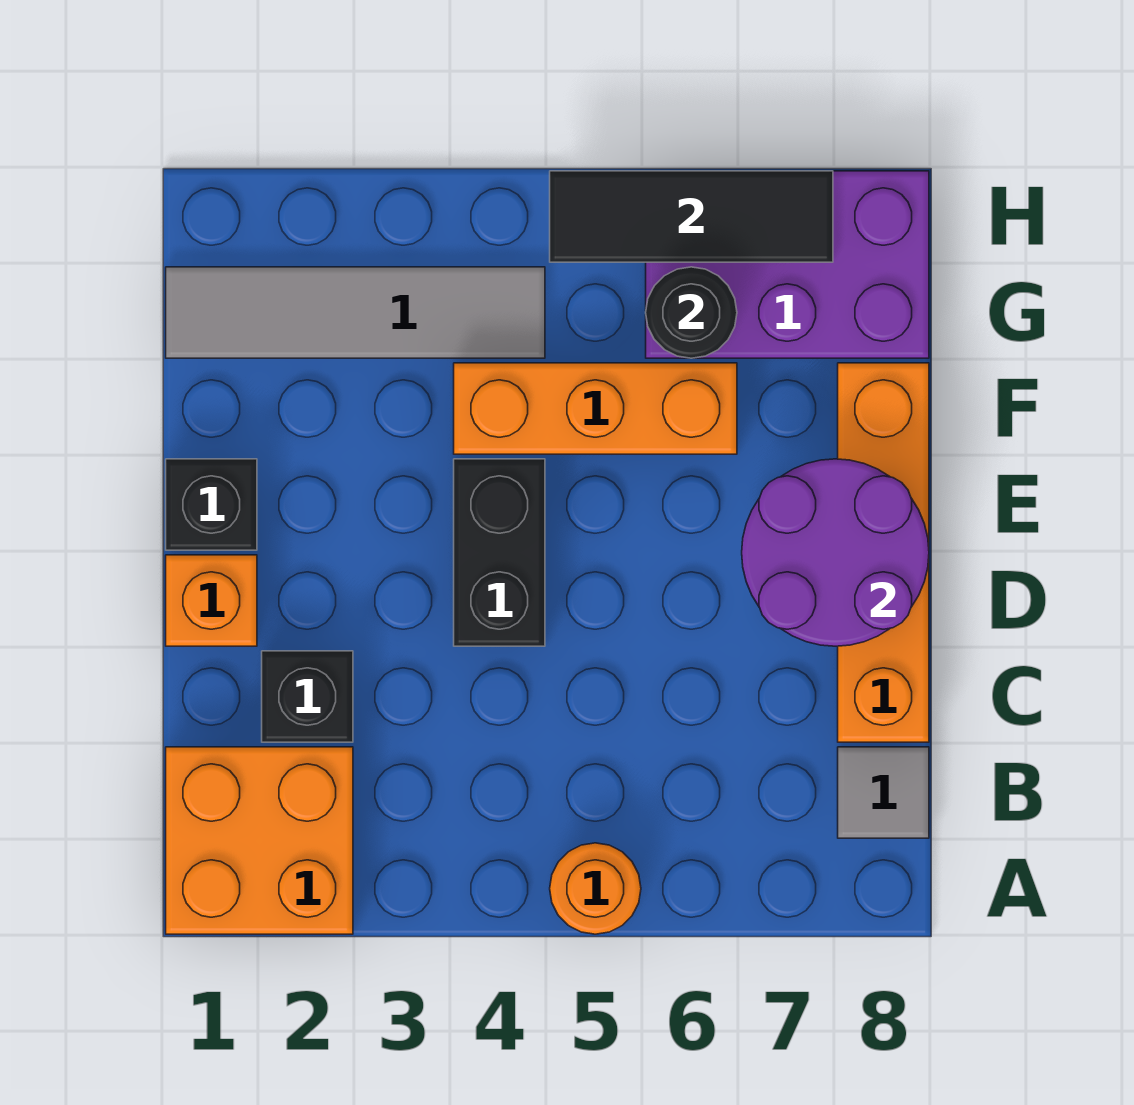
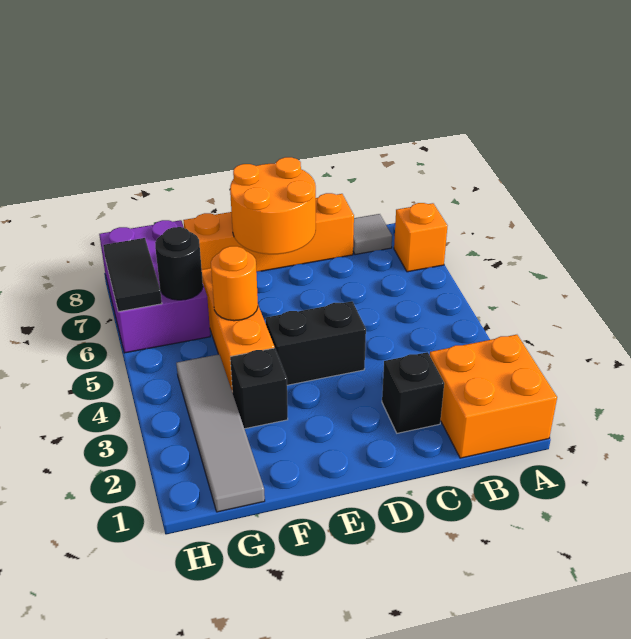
orange round brick A5 level 1 -> orange round brick F5 level 2
orange brick D1 level 1 -> orange brick A7 level 1
purple round brick D7:E8 level 2 -> orange round brick D7:E8 level 2
black brick E1 level 1 -> black brick F3 level 1
black tile H5:H7 level 2 -> black tile H6:H7 level 2

